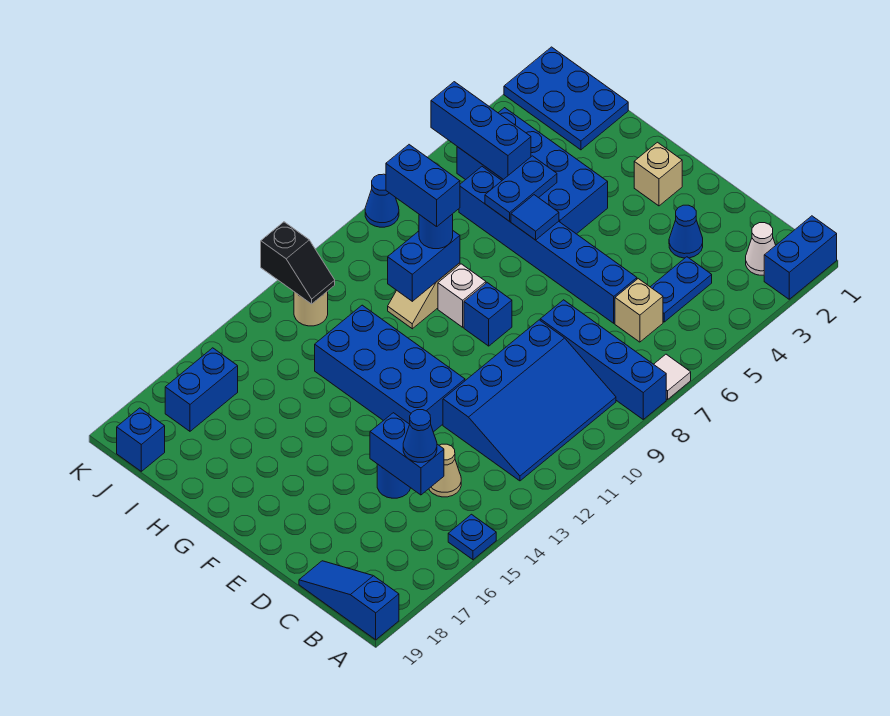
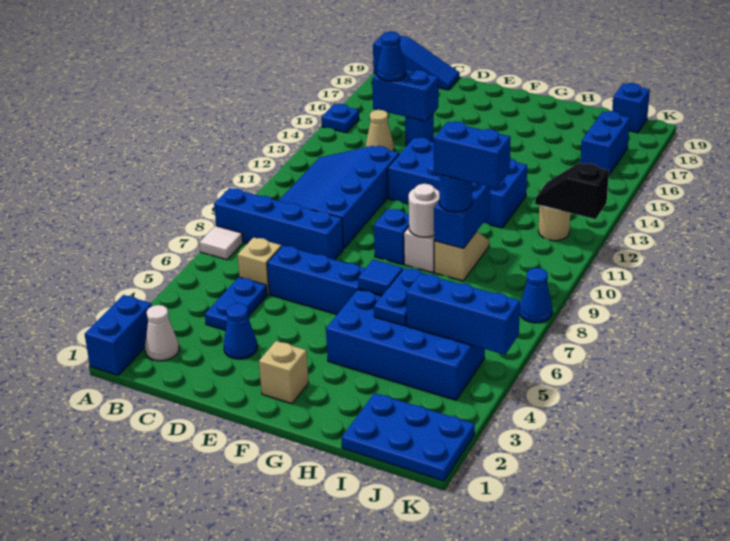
none -> white round brick G9 level 2

